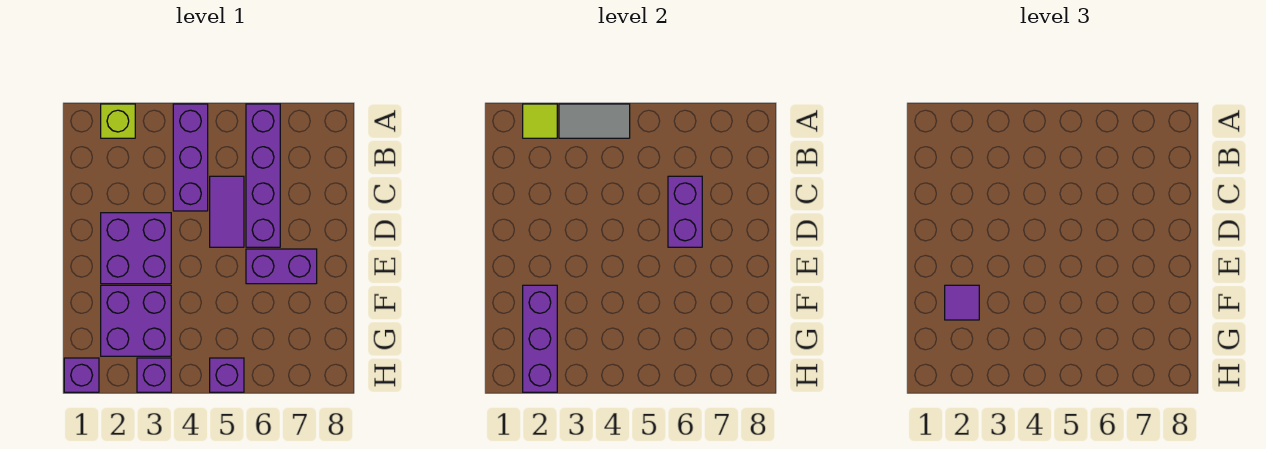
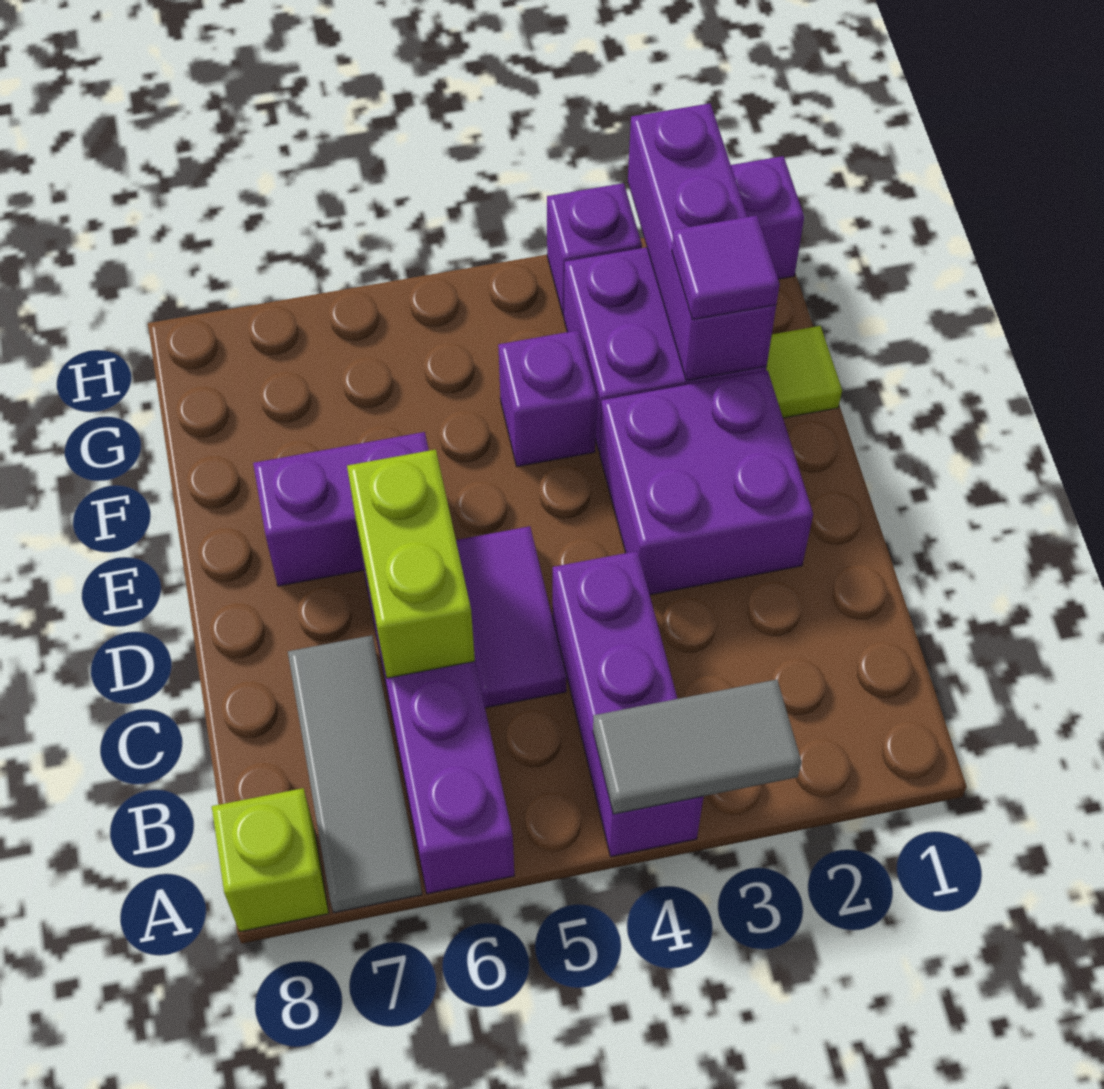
lime brick A2 level 1 -> lime brick A8 level 1
lime tile A2 level 2 -> lime tile F1 level 1
none -> grey tile A7:C7 level 1
purple brick C6:D6 level 2 -> lime brick C6:D6 level 2
purple brick H5 level 1 -> purple brick F4 level 1

